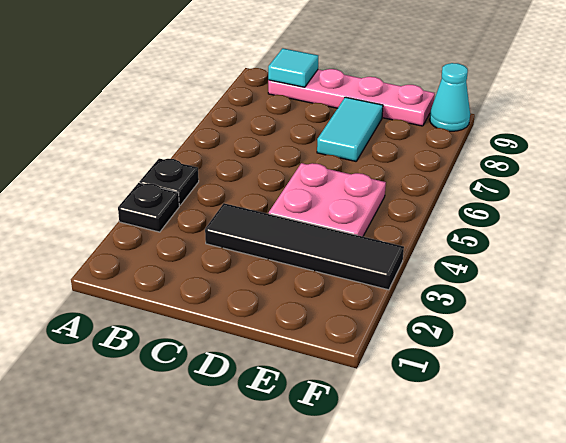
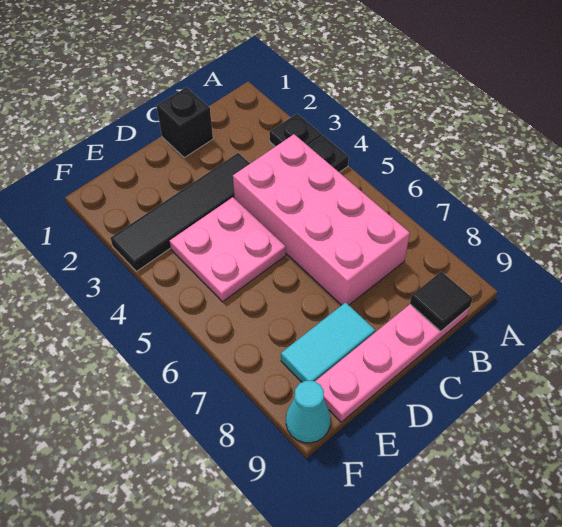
none -> pink brick B4:C7 level 1
cyan tile B9 level 2 -> black tile B9 level 2
none -> black brick C1 level 1
cyan tile D7:D8 level 1 -> cyan tile D8:E8 level 1

